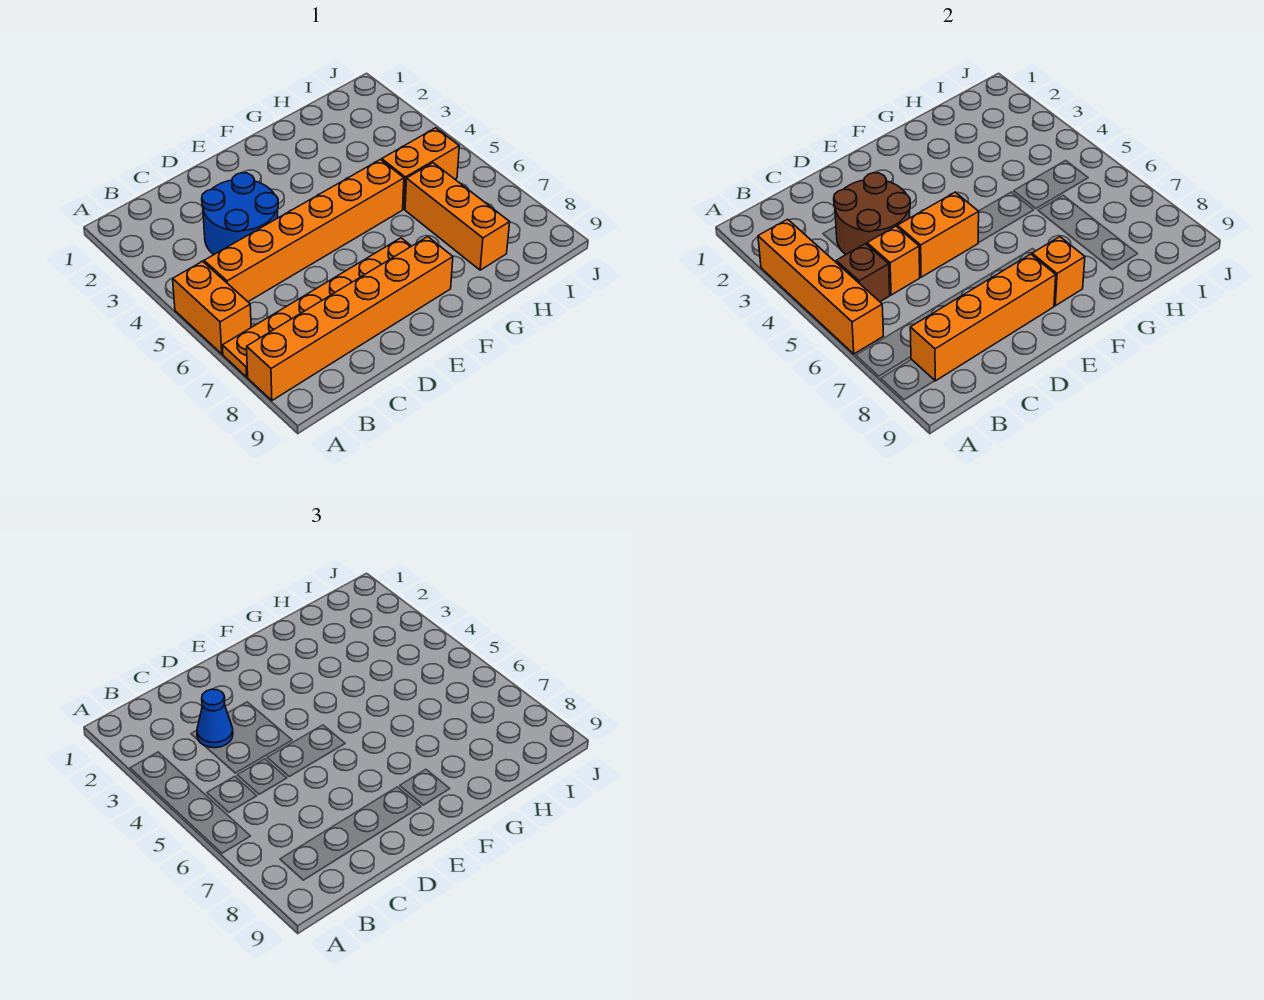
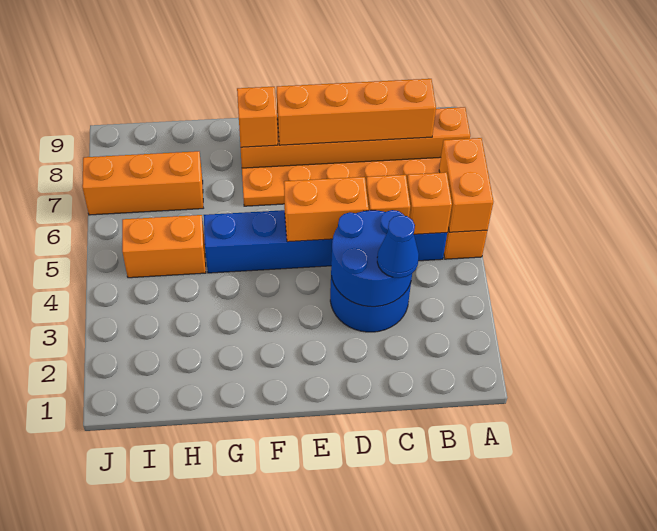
orange brick A3:A6 level 2 -> orange brick A5:A6 level 2
orange brick B5:G5 level 1 -> blue brick B5:G5 level 1
brown brick B5 level 2 -> orange brick B5 level 2
brown round brick C3:D4 level 2 -> blue round brick C3:D4 level 2
orange brick H6:H8 level 1 -> orange brick H7:J7 level 1

